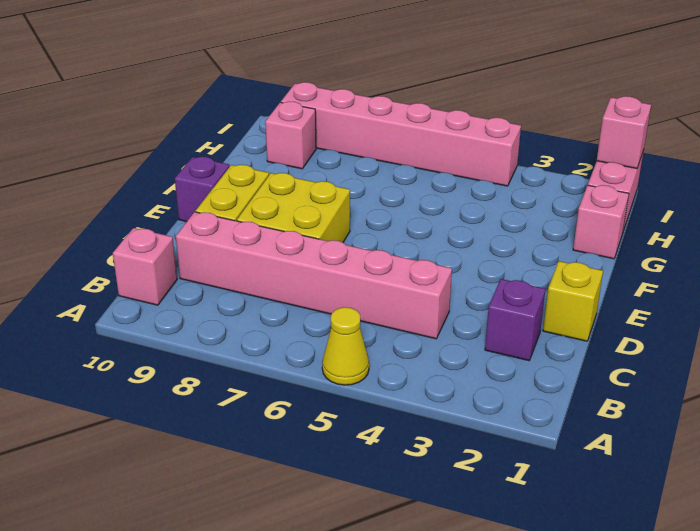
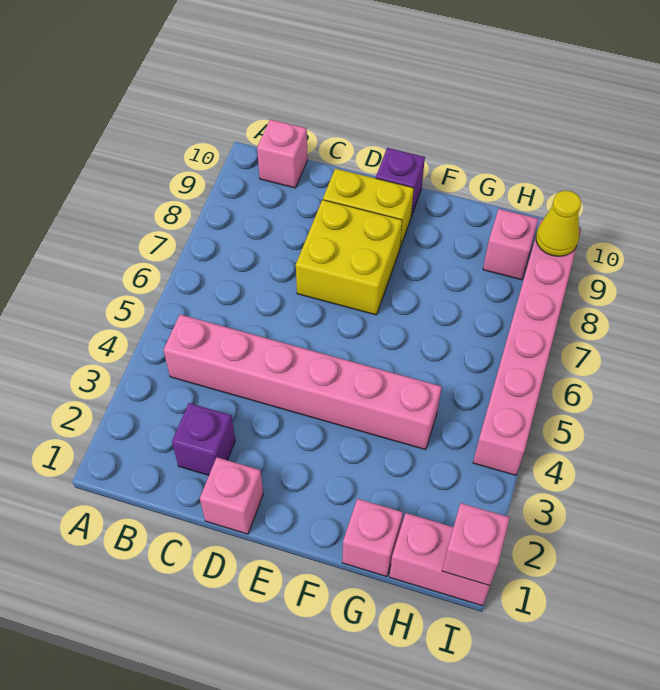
yellow cone A5 level 1 -> yellow cone I9 level 2
pink brick C4:C9 level 1 -> pink brick B4:G4 level 1
yellow brick D1 level 1 -> pink brick D1 level 1

